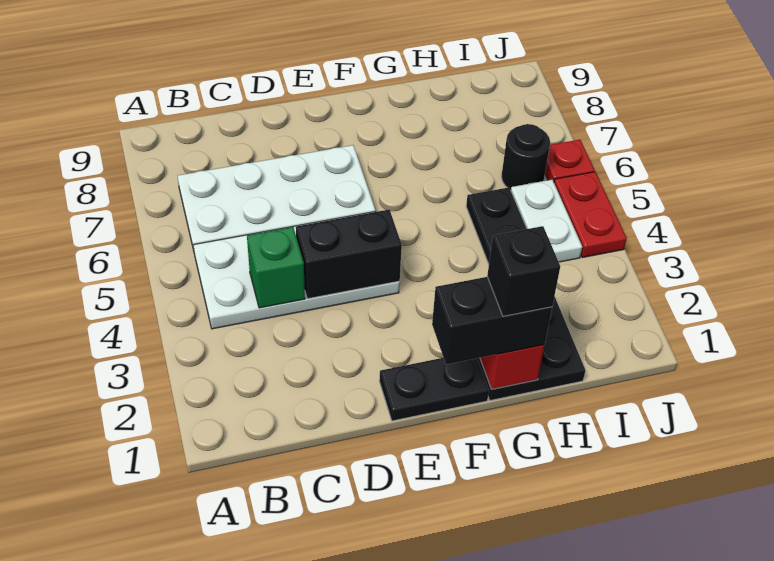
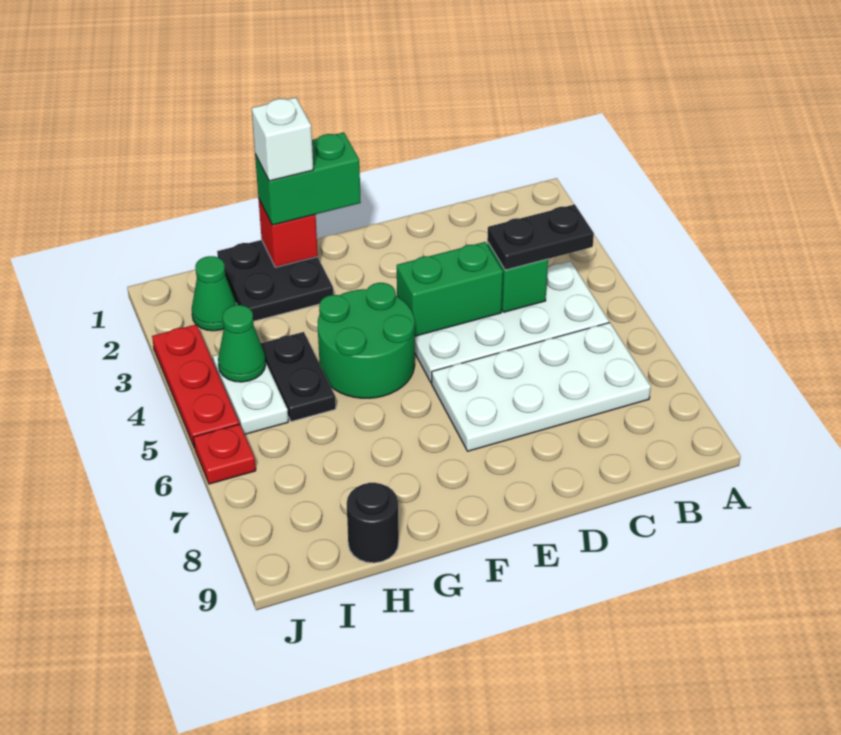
black brick D4:E4 level 2 -> green brick D4:E4 level 2
black plate E1:F1 level 1 -> black plate B4:C4 level 3
black brick F1:G1 level 3 -> green brick F1:G1 level 3
none -> green round brick F4:G5 level 1
black brick G1 level 4 -> white brick G1 level 4
none -> green cone I2 level 1
none -> green cone I4 level 2
black round brick I6 level 1 -> black round brick H9 level 1
red plate J4:J5 level 1 -> red plate J3:J5 level 1

